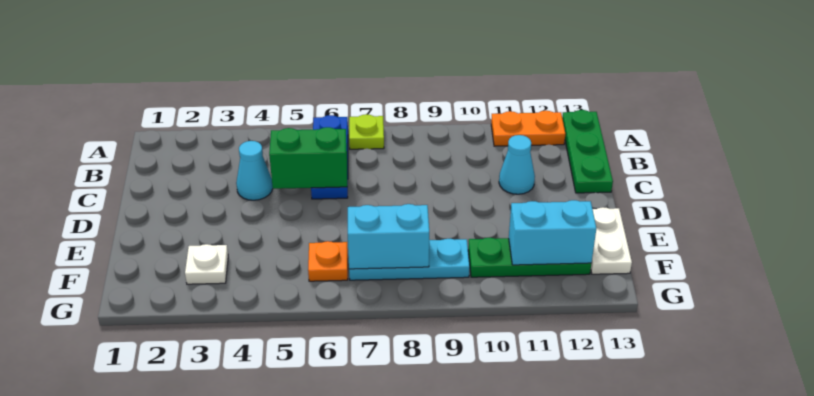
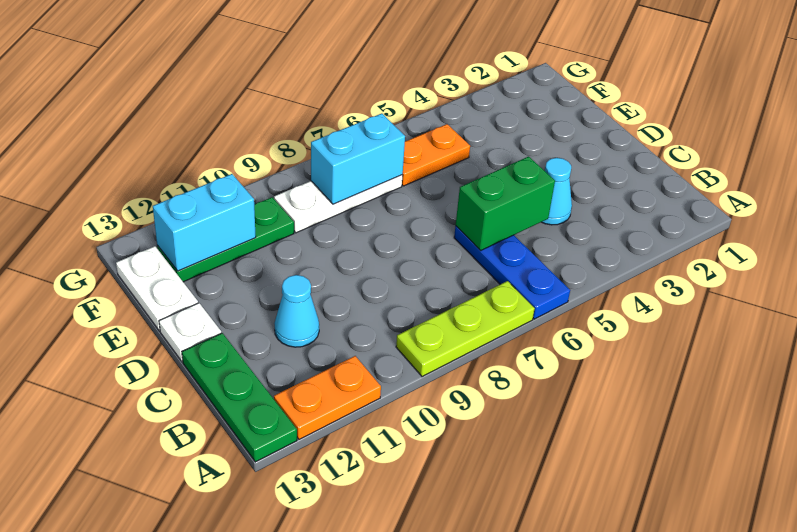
lime plate A7 level 1 -> lime plate A7:A9 level 1
white plate F3 level 1 -> white plate D13 level 1
orange plate F6 level 1 -> orange plate F5:F6 level 1
cyan plate F7:F9 level 1 -> white plate F7:F9 level 1

